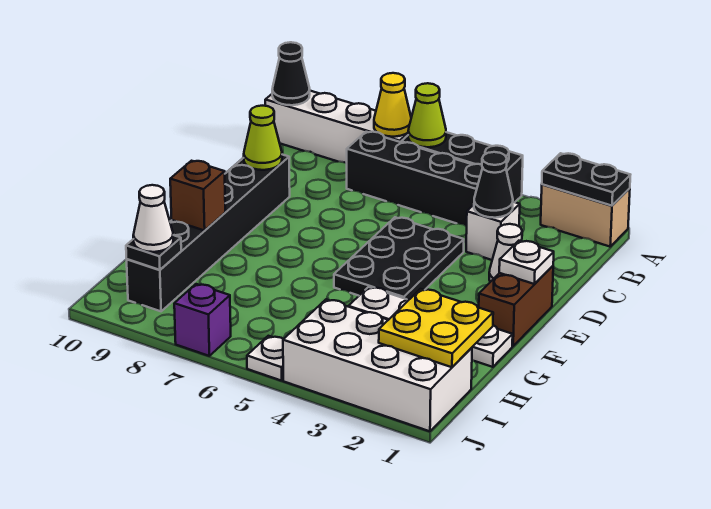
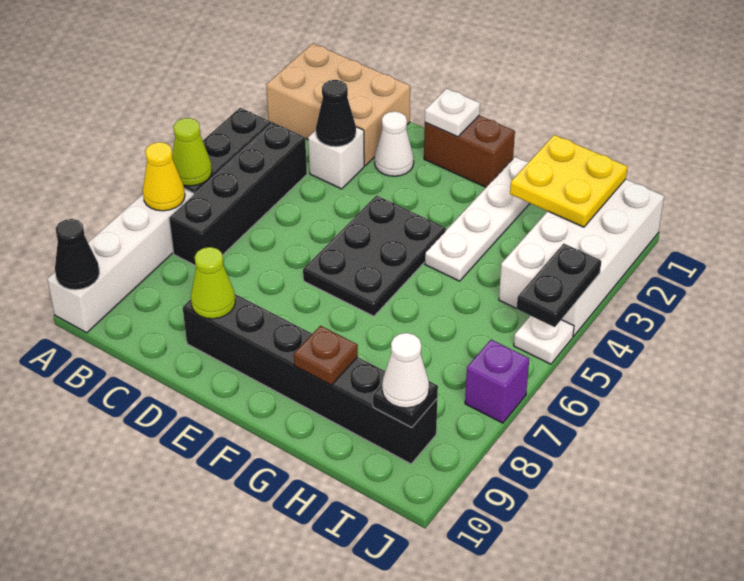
tan brick A1:A2 level 1 -> tan brick A1:C2 level 1
black plate A1:A2 level 2 -> black plate J4:J5 level 2
black plate D4:F5 level 1 -> black plate E4:F6 level 1
brown brick G9 level 2 -> brown plate G9 level 2

